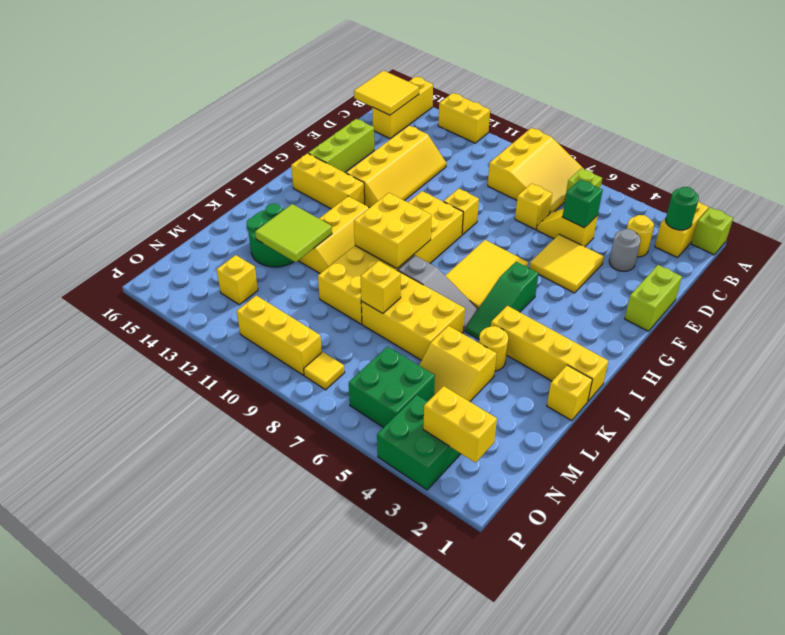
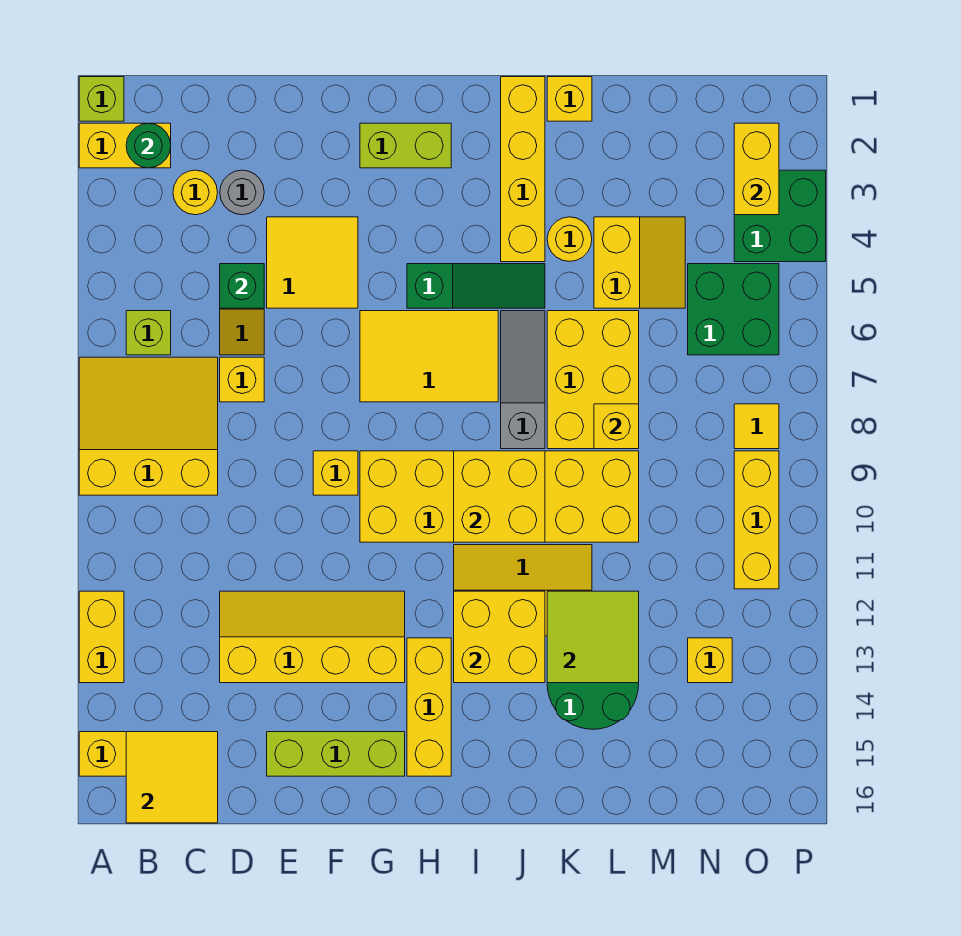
lime brick E1:F1 level 1 -> lime brick G2:H2 level 1
none -> yellow brick I12:J13 level 2

